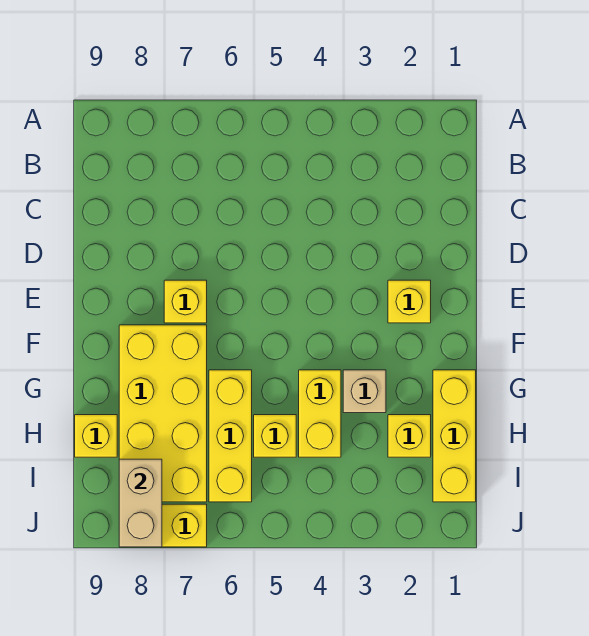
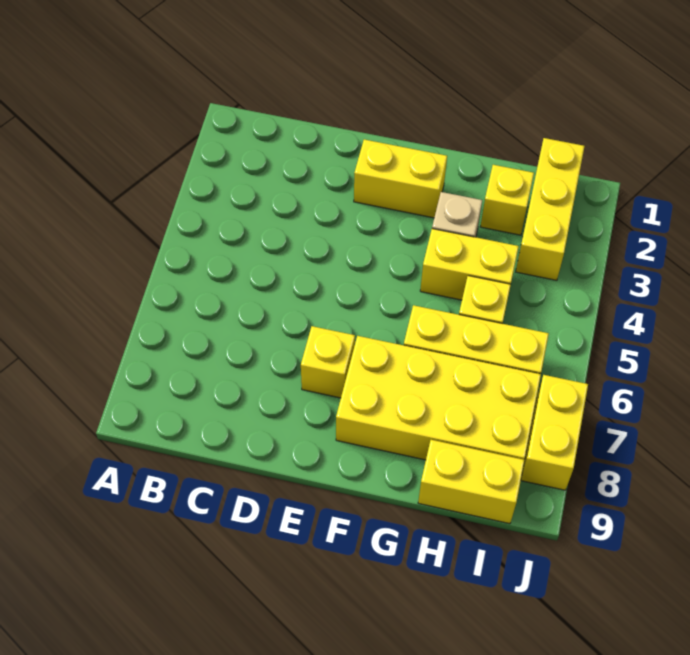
yellow brick E2 level 1 -> yellow brick E2:F2 level 1
yellow brick G1:I1 level 1 -> yellow brick I1:I3 level 1
yellow brick H9 level 1 -> yellow brick H9:I9 level 1
tan brick I8:J8 level 2 -> none

